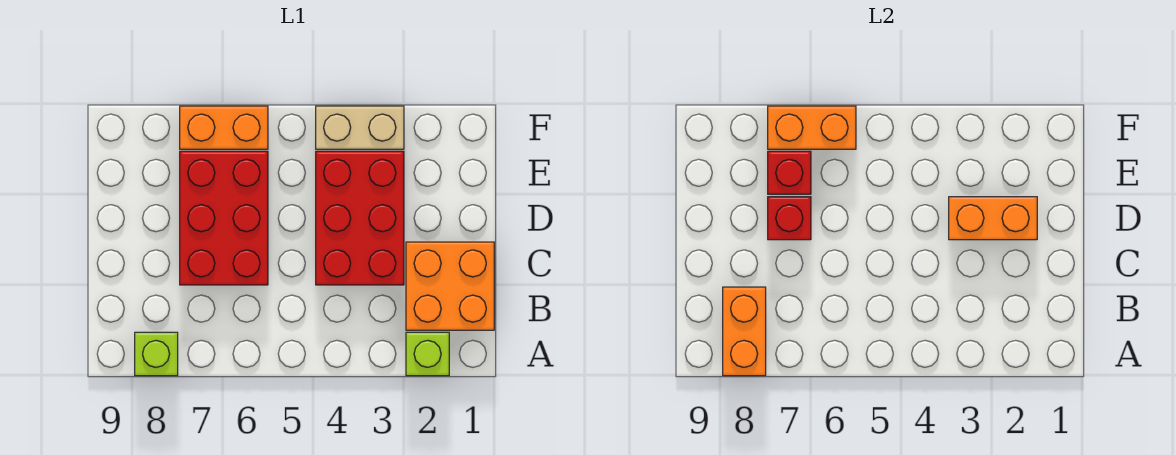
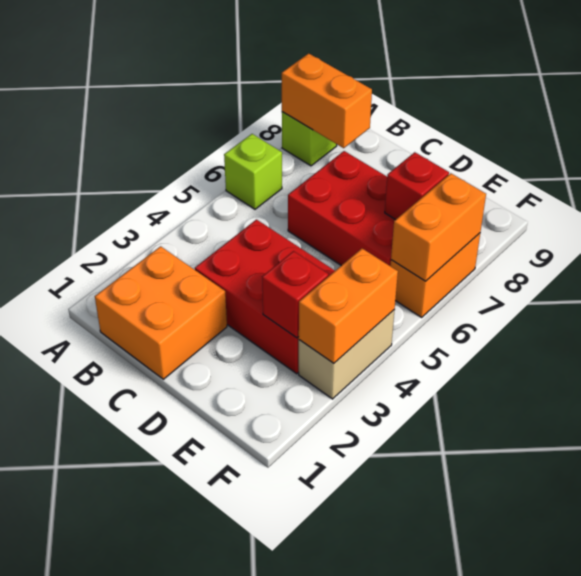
lime brick A2 level 1 -> lime brick A6 level 1
orange brick D2:D3 level 2 -> orange brick F3:F4 level 2
red brick D7 level 2 -> red brick E3 level 2

